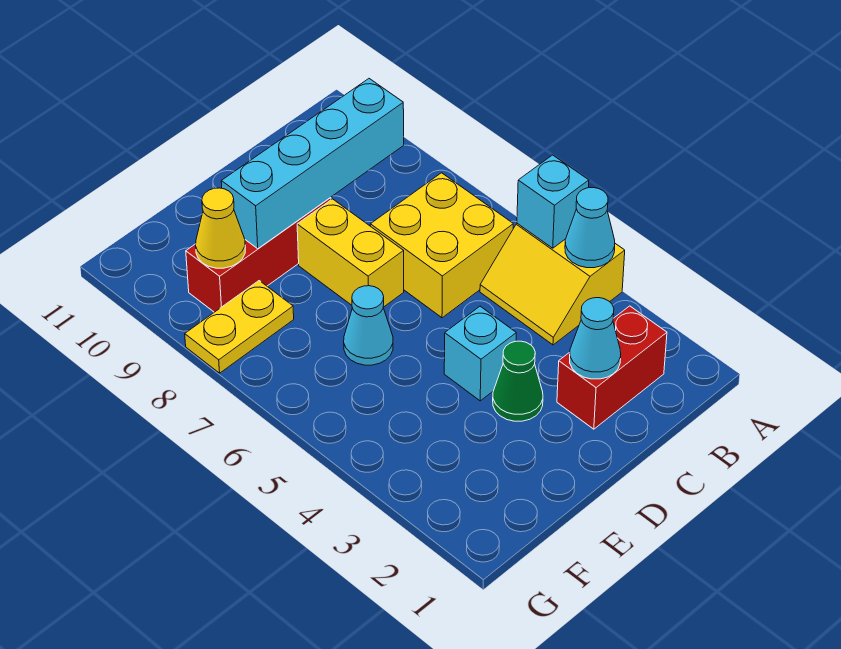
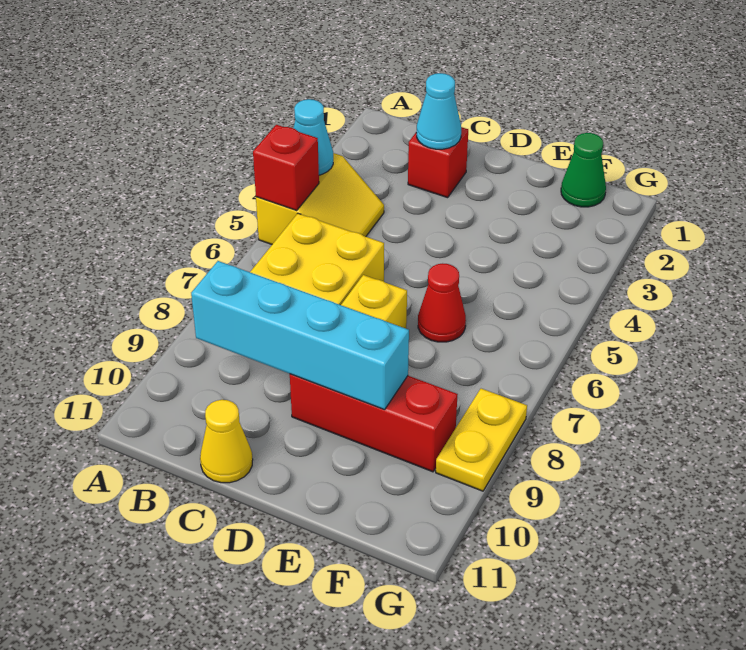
cyan brick A5 level 2 -> red brick A5 level 2
red brick B2:C2 level 1 -> red brick C2 level 1
green cone D3 level 1 -> green cone F1 level 1
cyan brick D4 level 1 -> none
cyan cone E6 level 1 -> red cone E6 level 1
yellow plate F8:G8 level 1 -> yellow plate G8:G9 level 1
yellow cone F9 level 2 -> yellow cone C11 level 1

